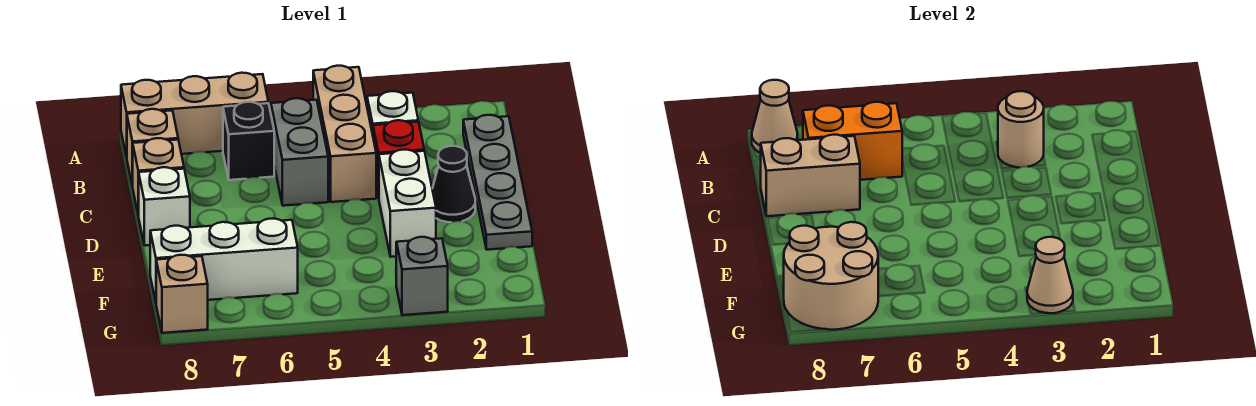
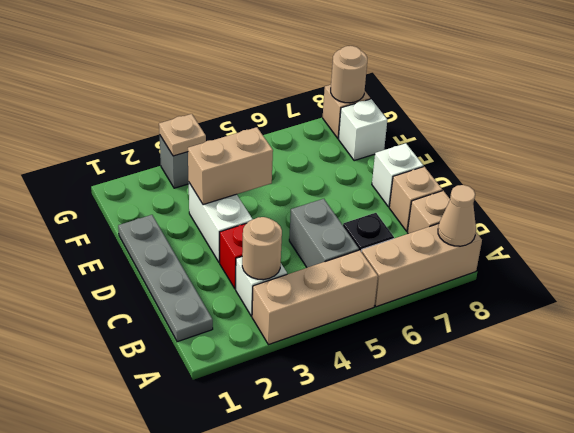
tan brick A4:C4 level 1 -> tan brick A3:A5 level 1
orange brick B6:B7 level 2 -> none
tan brick C7:C8 level 2 -> tan brick E3:E4 level 2
black cone D2 level 1 -> none
white brick F6:F8 level 1 -> white brick F8 level 1
tan round brick F7:G8 level 2 -> tan round brick G8 level 2
tan cone G3 level 2 -> tan plate G3 level 2

